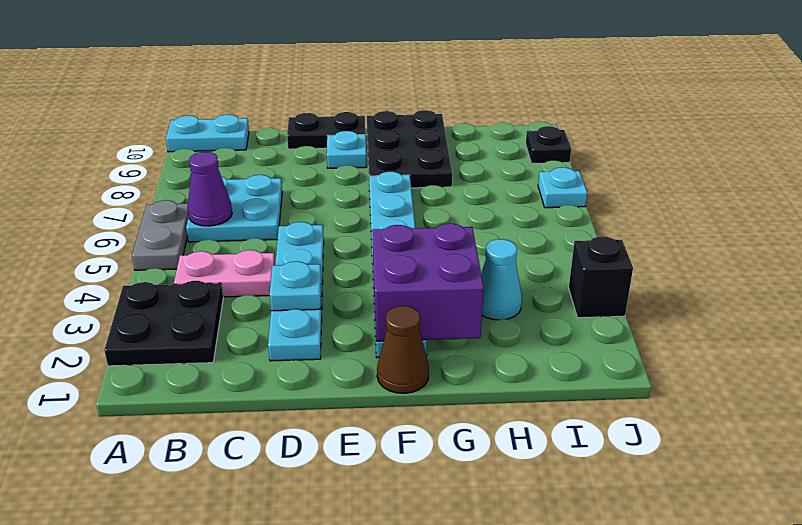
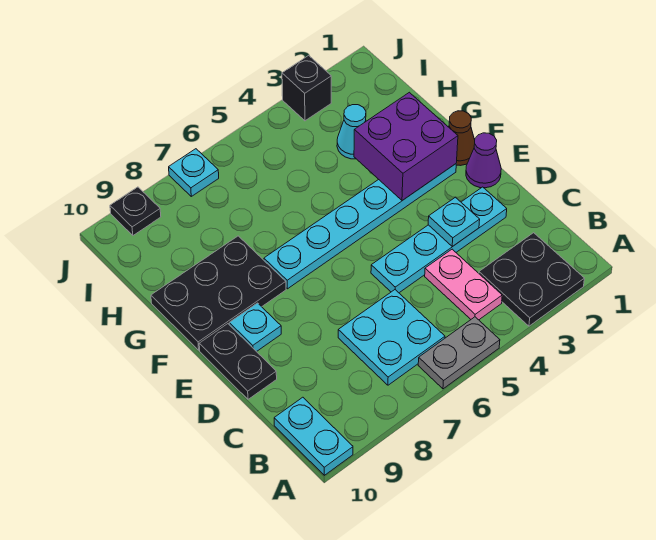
purple cone B6 level 2 -> purple cone E1 level 1

